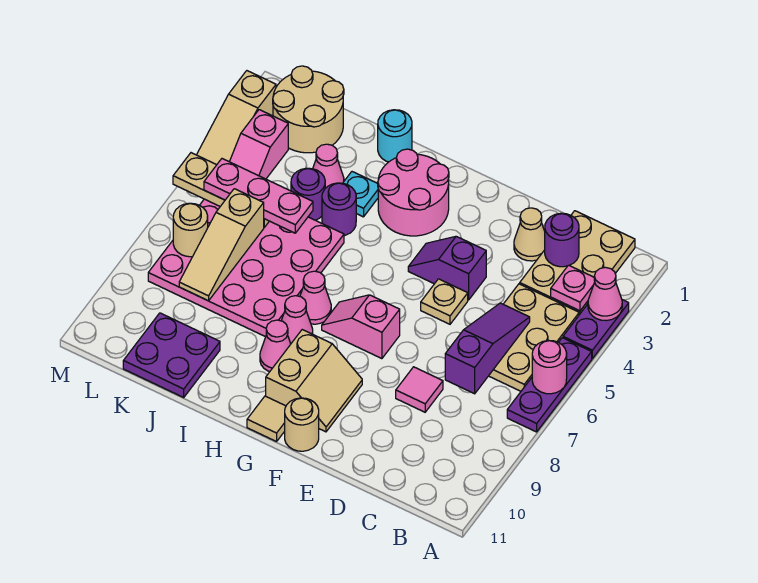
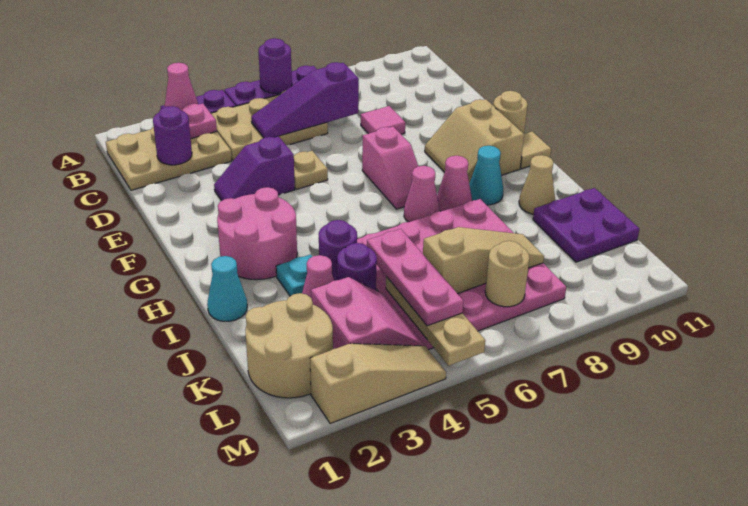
pink round brick A6 level 2 -> purple round brick A6 level 2
tan cone D2 level 1 -> tan cone I10 level 1
purple slope E4:F4 level 1 top E -> purple slope E3:E4 level 1 top 4
tan slope F9:G10 level 1 top G -> tan slope F9:G10 level 1 top 10
pink cone H9 level 1 -> cyan cone H9 level 1
cyan round brick I1 level 1 -> cyan cone I1 level 1
pink slope L3:L4 level 1 top 3 -> pink slope K3:L4 level 1 top 3

